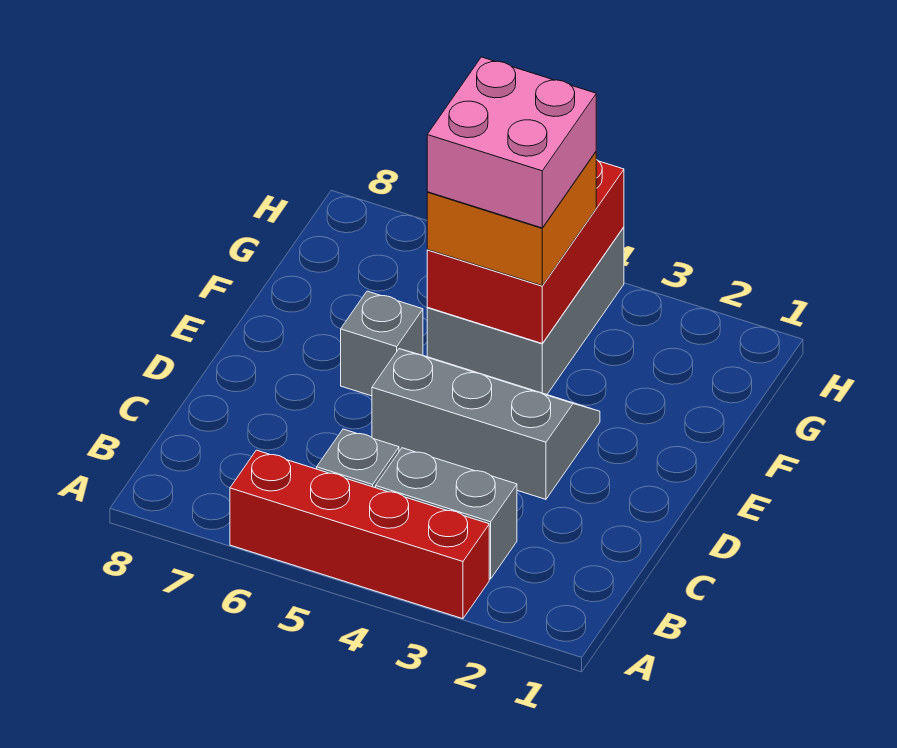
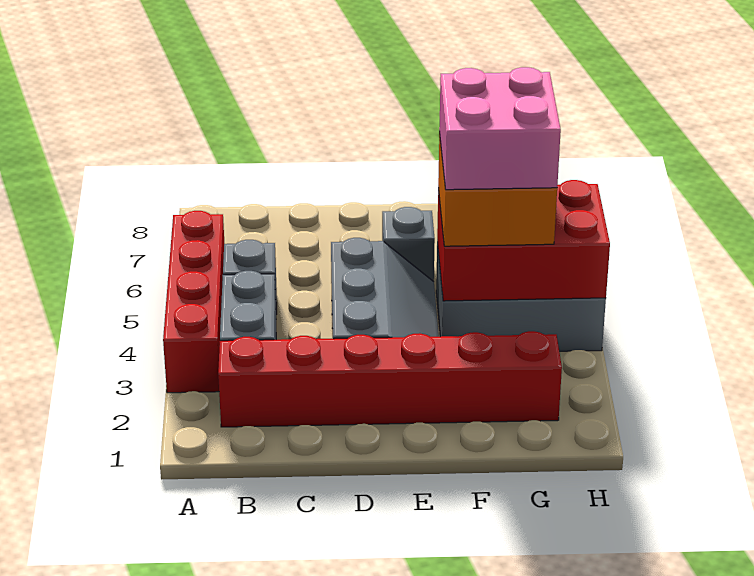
none -> red brick B2:G2 level 1

